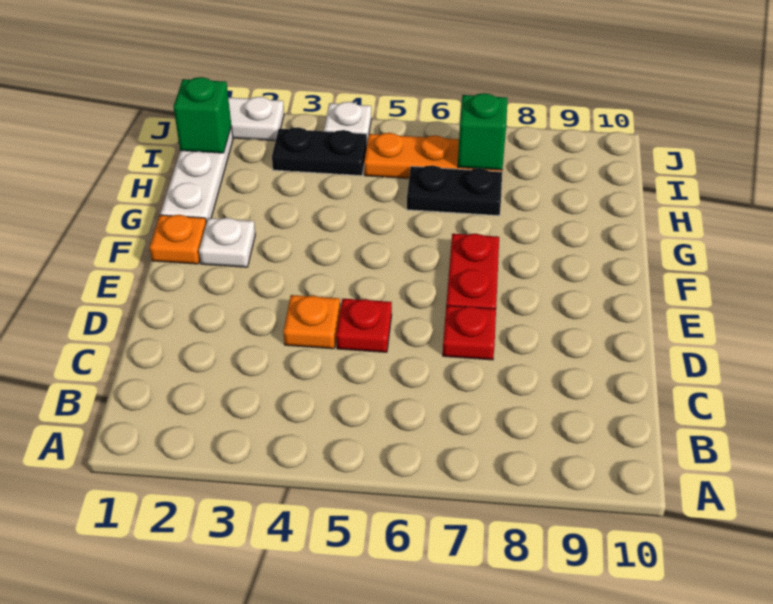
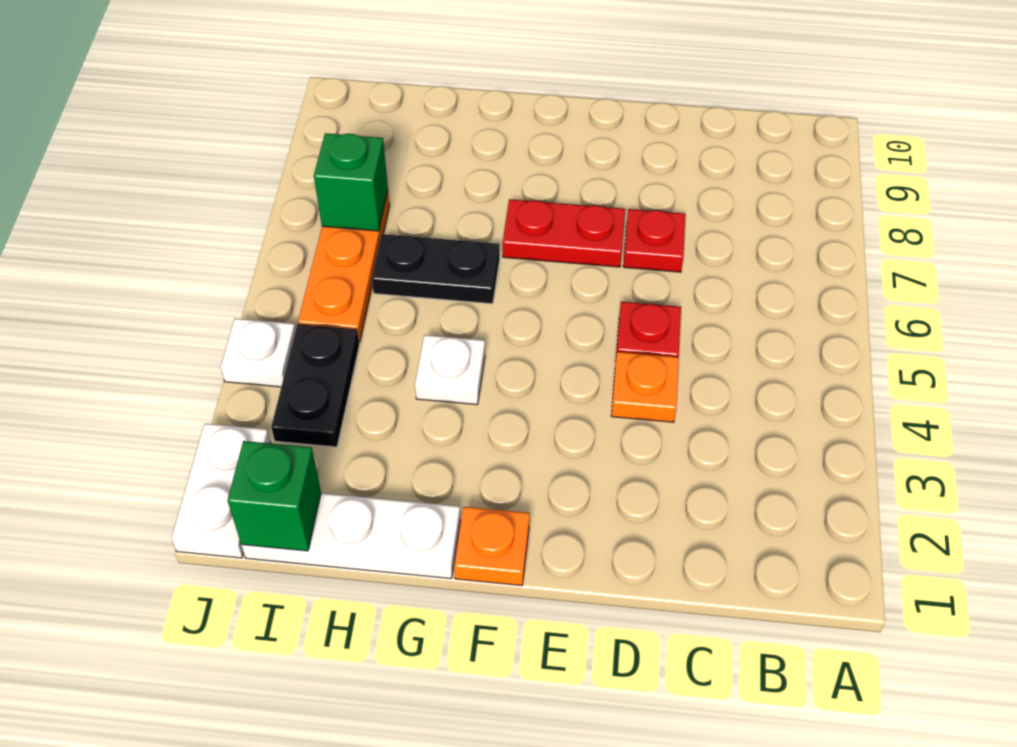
white plate F2 level 1 -> white plate G4 level 1
black plate H6:H7 level 1 -> black plate G6:H6 level 1

